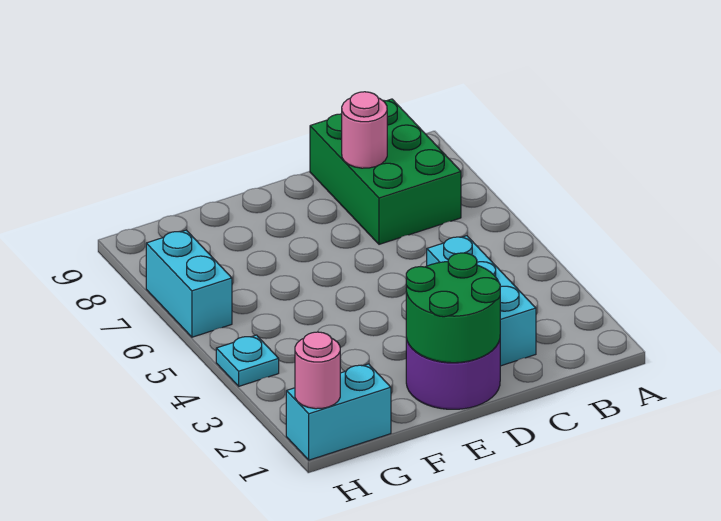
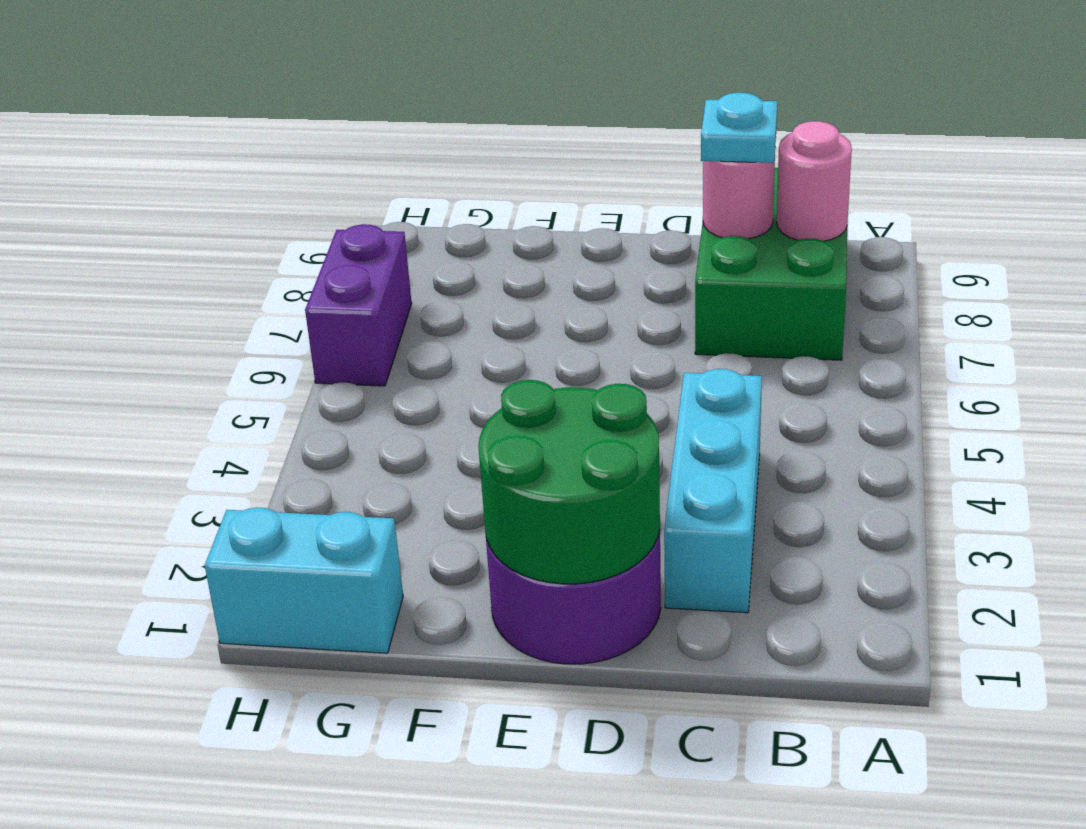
pink round brick H1 level 2 -> pink round brick B8 level 2
cyan plate H4 level 1 -> cyan plate C8 level 3
cyan brick H6:H7 level 1 -> purple brick H6:H7 level 1

